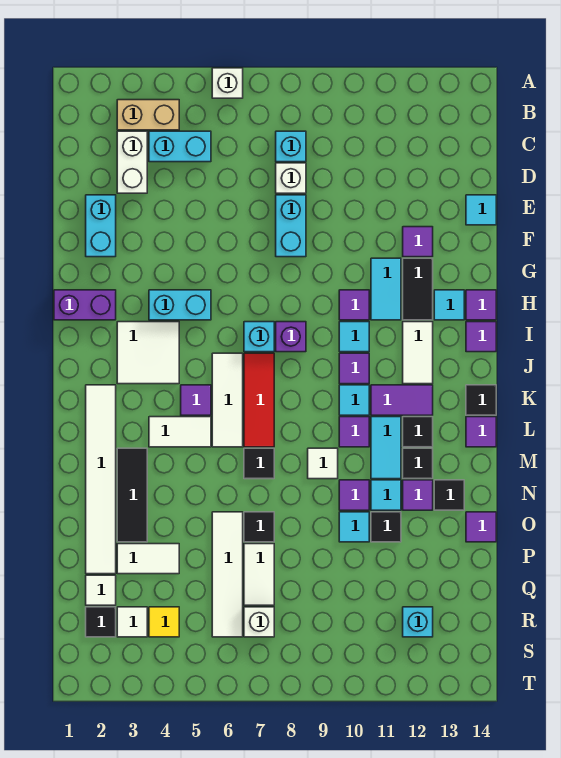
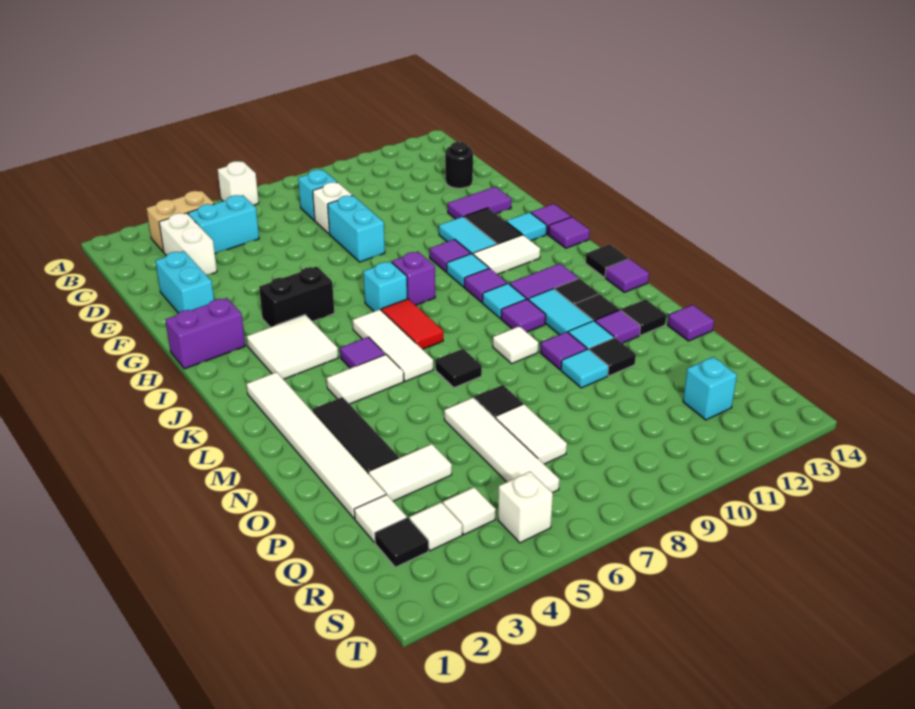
none -> black round brick D13 level 1
cyan tile E14 level 1 -> none
purple tile F12 level 1 -> purple tile F12:F13 level 1
cyan brick H4:H5 level 1 -> black brick H4:H5 level 1
white tile I12:J12 level 1 -> white tile I11:I12 level 1
red tile J7:L7 level 1 -> red tile J7:K7 level 1
yellow tile R4 level 1 -> white tile R4 level 1
white brick R7 level 1 -> white brick S5 level 1

